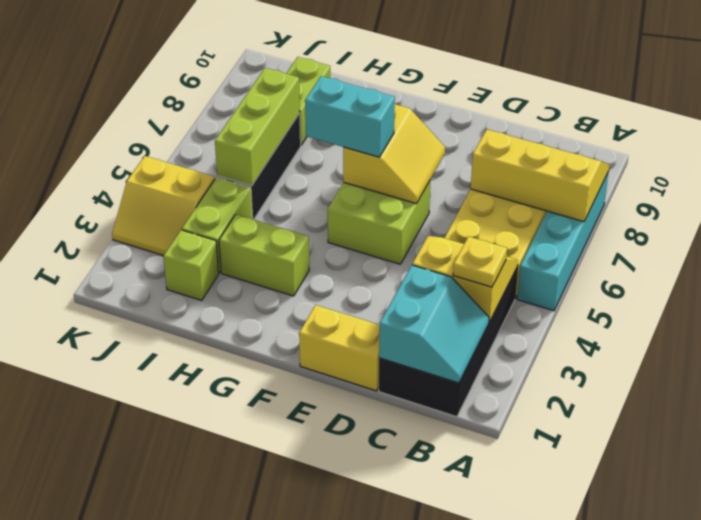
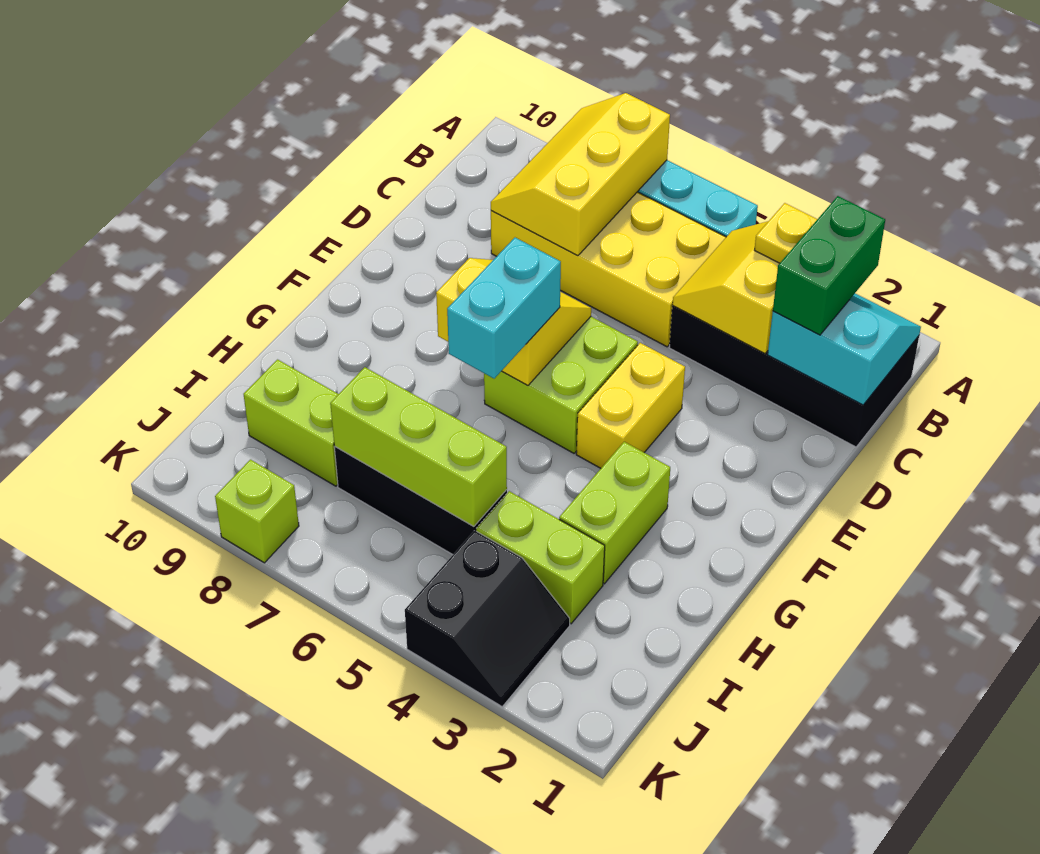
none -> green brick B2:C2 level 3
yellow brick D1:E1 level 1 -> yellow brick E4:F4 level 1
lime brick I2 level 1 -> lime brick K8 level 1
yellow slope J3:K4 level 1 top 4 -> black slope J3:K4 level 1 top 4

